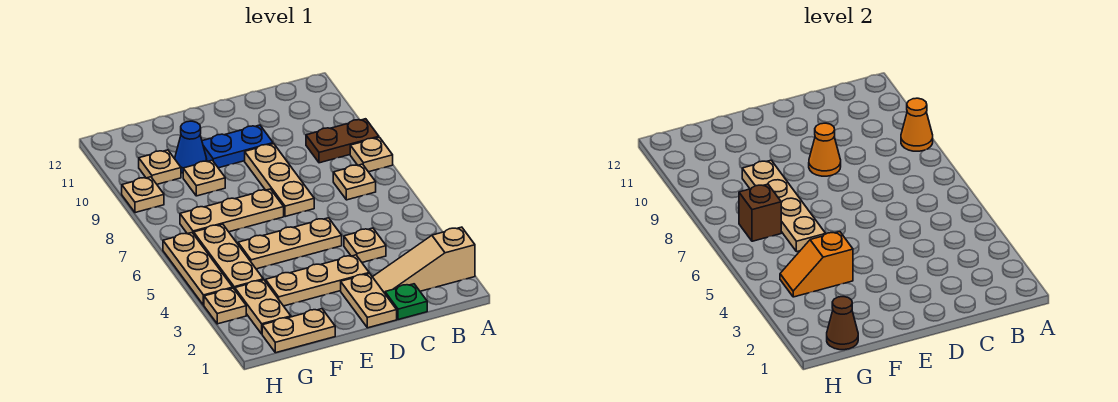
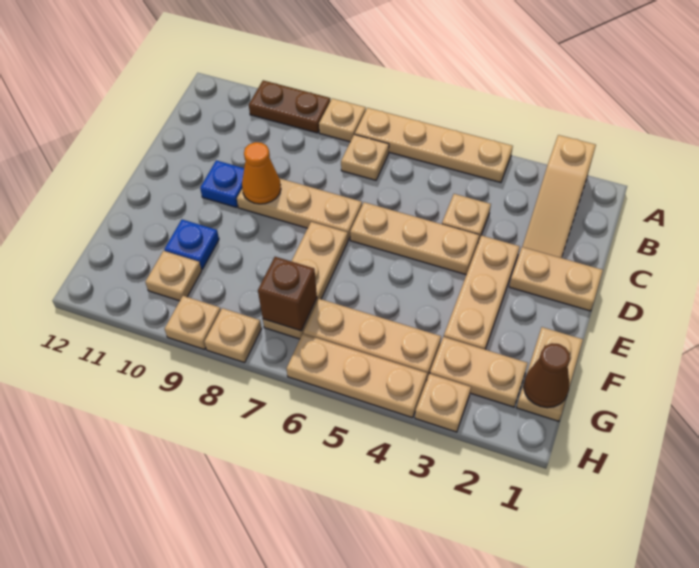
brown plate A9:B9 level 1 -> brown plate A9:A10 level 1
orange cone A9 level 2 -> none
green plate C1 level 1 -> none
tan plate D5:F5 level 1 -> tan plate D4:D6 level 1
blue plate D10:E10 level 1 -> blue plate D10 level 1
orange slope F4:G4 level 2 top F -> none
tan plate F6:F9 level 2 -> tan plate A4:A7 level 1
tan plate F9 level 1 -> tan plate H8 level 1
blue cone F10 level 1 -> blue plate F10 level 1

